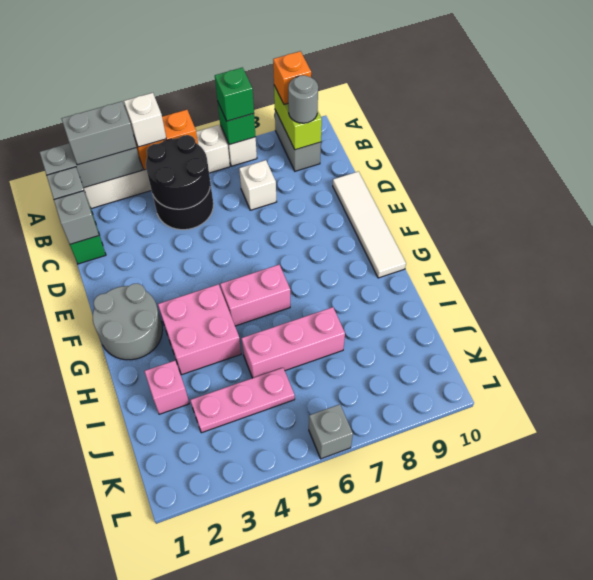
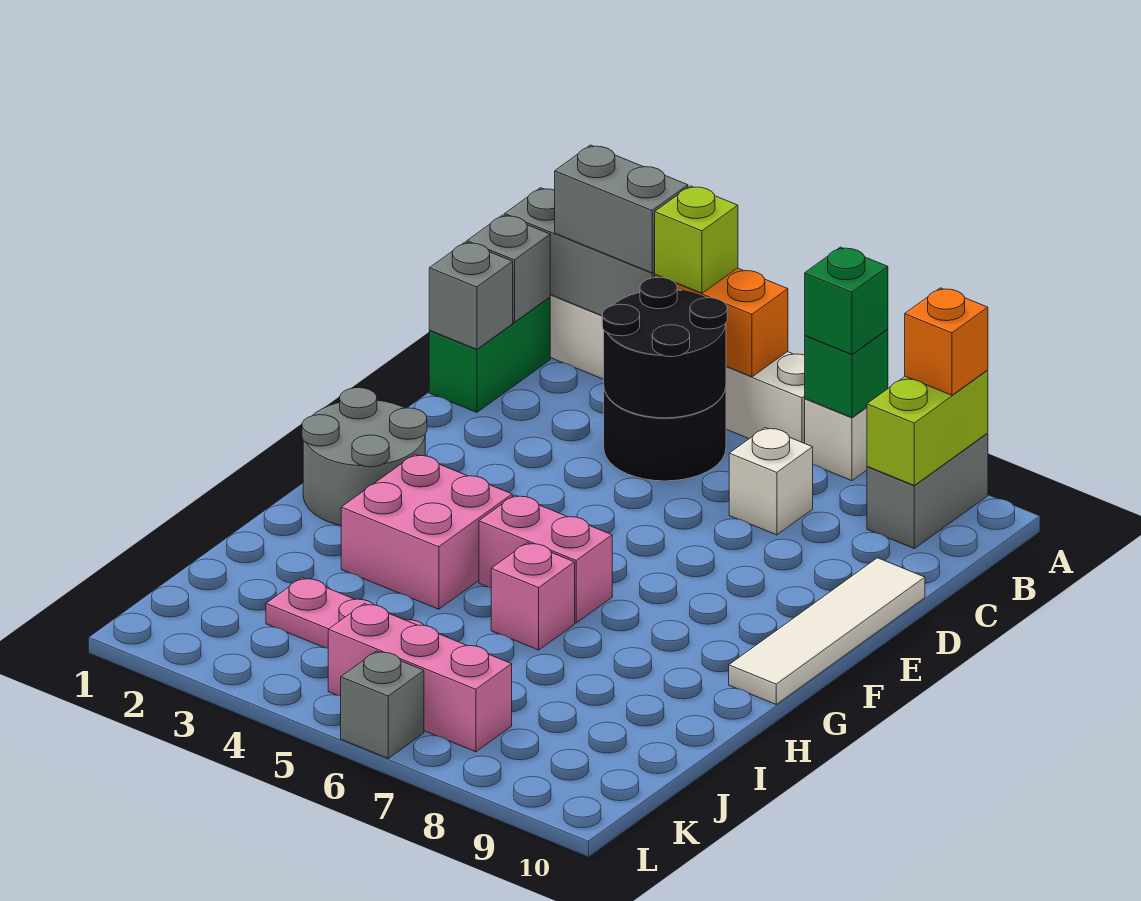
white brick A4 level 3 -> lime brick A4 level 3
grey round brick B9 level 3 -> none
pink brick I2 level 1 -> pink brick H6 level 1
pink brick I5:I7 level 1 -> pink brick K5:K7 level 1

